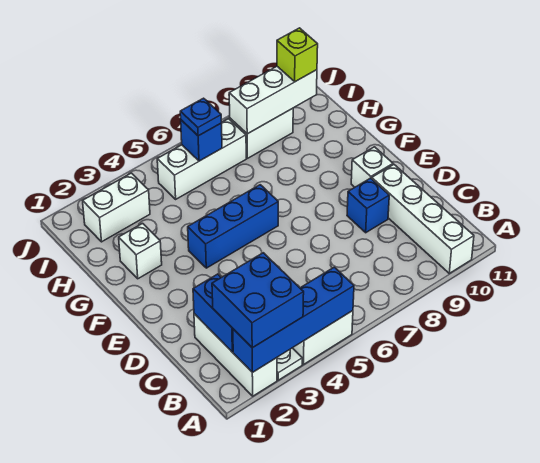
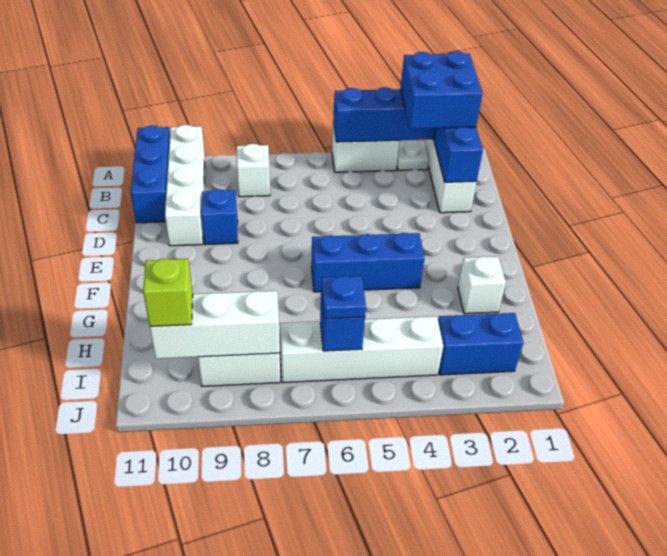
none -> blue brick A11:C11 level 1
white brick E10 level 1 -> white brick B8 level 1
white brick I2:I3 level 1 -> blue brick I2:I3 level 1
white brick I5:I7 level 1 -> white brick I4:I7 level 1

